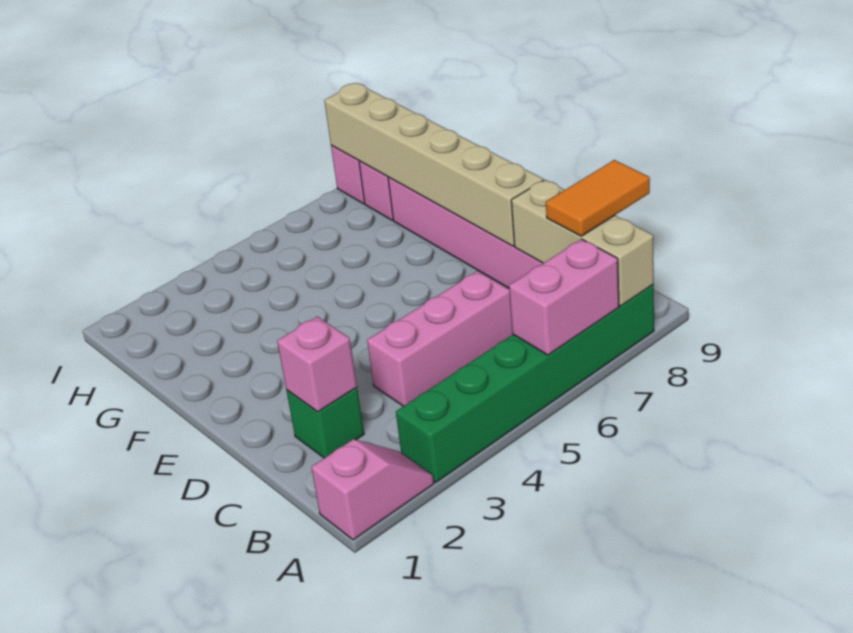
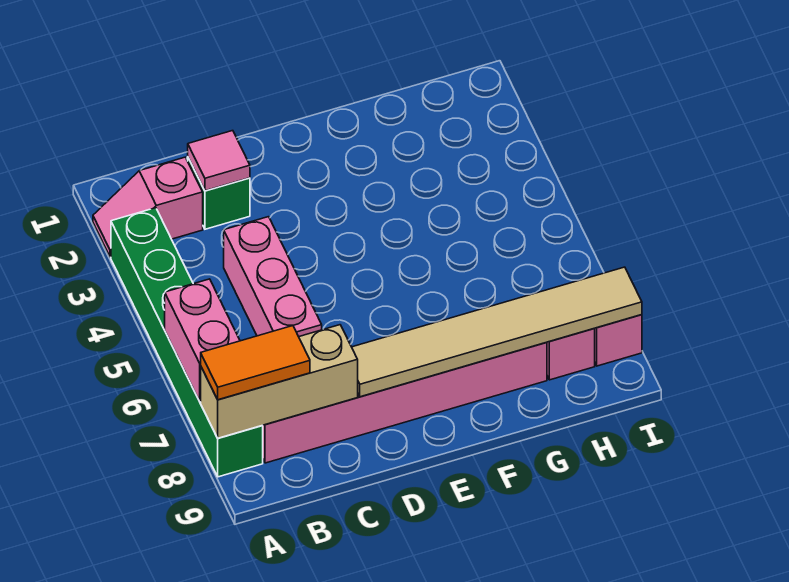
pink slope A1:A2 level 1 top 1 -> pink slope A2:B2 level 1 top B
orange tile B8:B9 level 3 -> orange tile A8:B8 level 3
pink brick C2 level 2 -> pink tile C2 level 2
tan brick D8:I8 level 2 -> tan tile D8:I8 level 2

